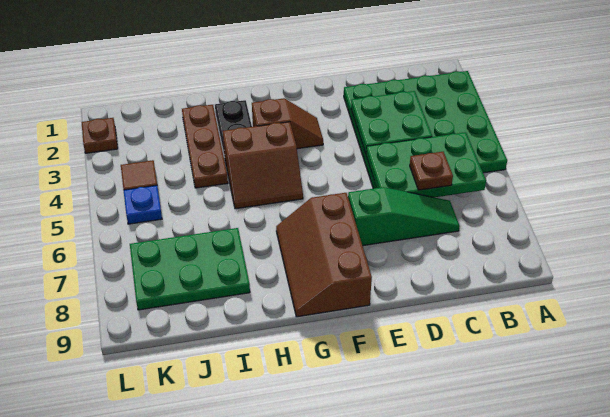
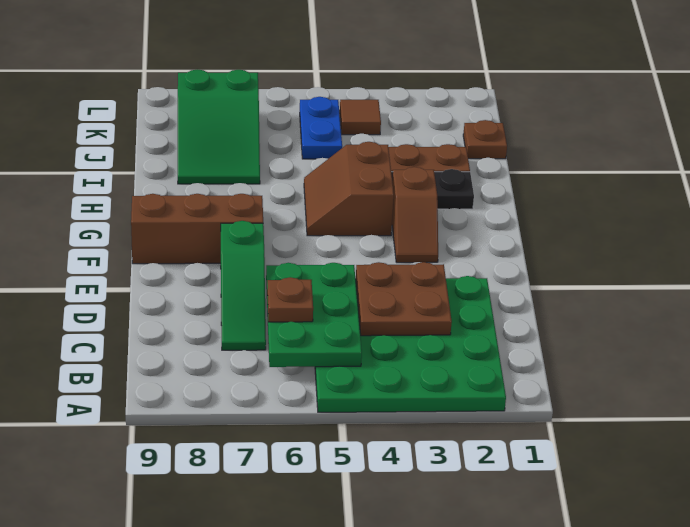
green plate C3:D4 level 2 -> brown plate C3:D4 level 2
green plate I7:K8 level 1 -> green slope I7:K8 level 1 top K
blue plate K5 level 1 -> blue plate J5:K5 level 1
brown plate L2 level 1 -> brown plate J1 level 1

